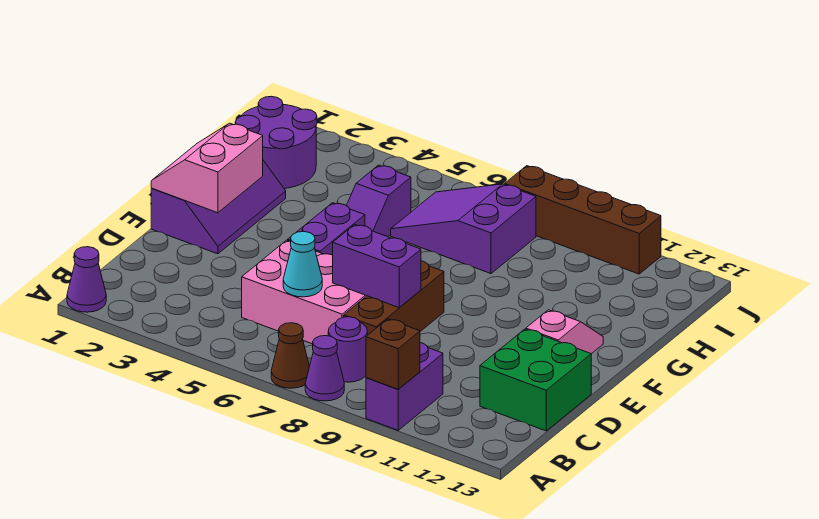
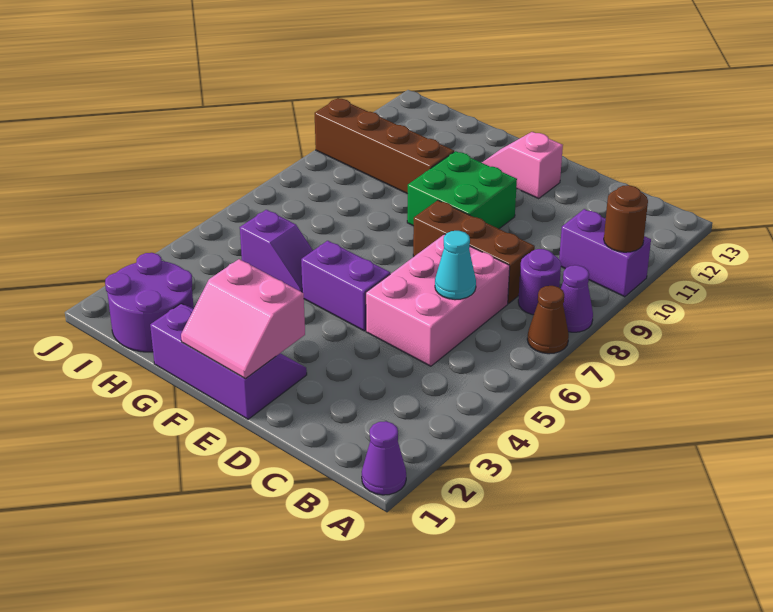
brown brick A10 level 2 -> brown round brick A10 level 2
green brick C12:D13 level 1 -> green brick E9:F10 level 1
purple brick D7:D8 level 2 -> none
purple slope H6:I8 level 1 top 8 -> none
brown brick J8:J11 level 1 -> brown brick G10:J10 level 1

